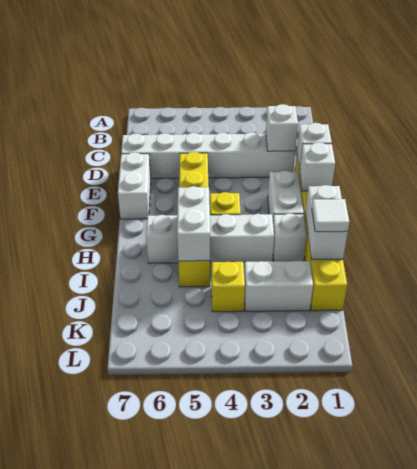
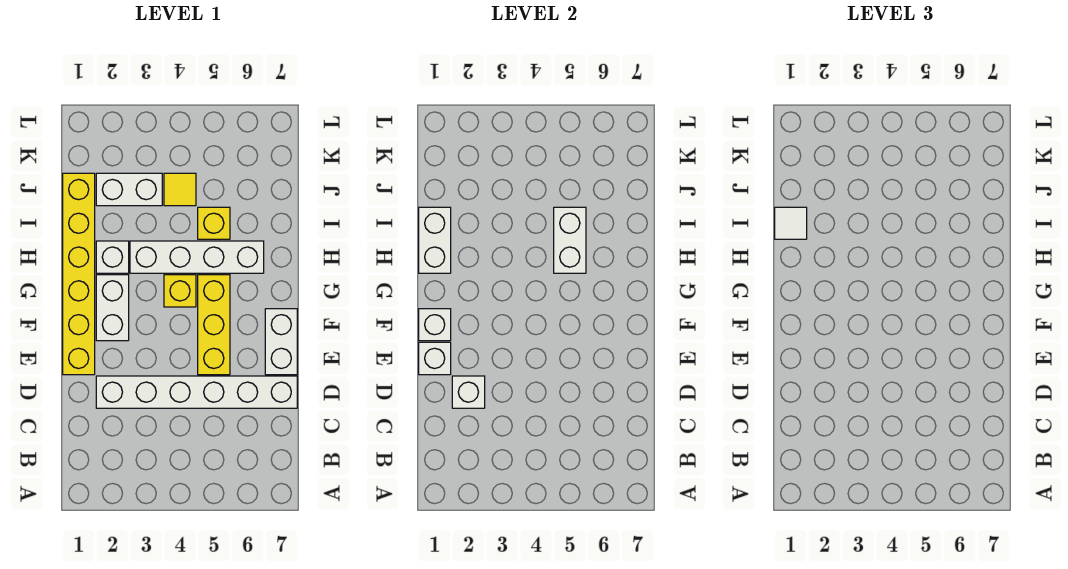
yellow brick J4 level 1 -> yellow tile J4 level 1

